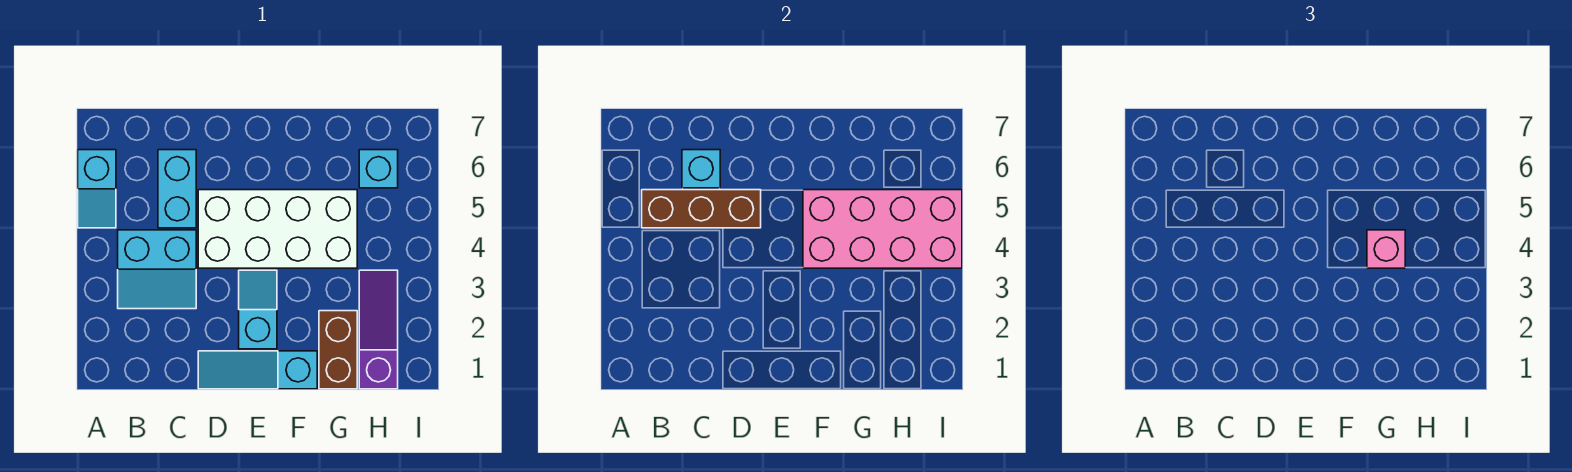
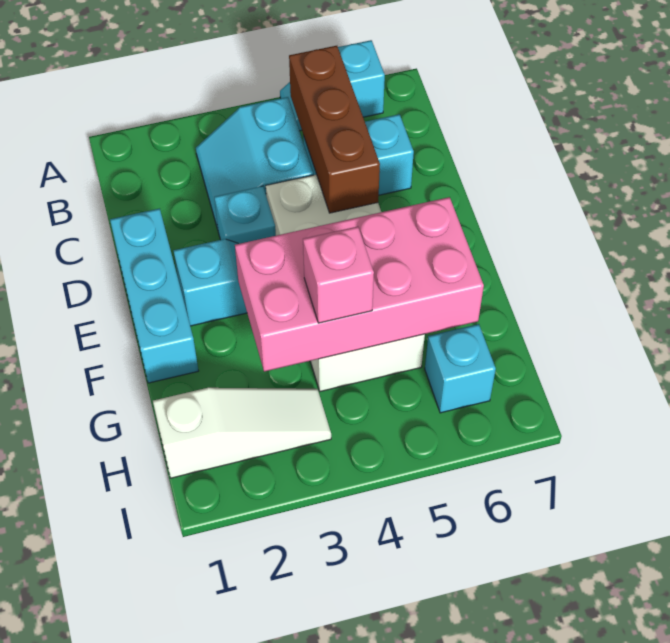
cyan brick C6 level 2 -> cyan brick D3 level 1
cyan slope D1:F1 level 1 top F -> cyan brick D1:F1 level 1
pink brick F4:I5 level 2 -> pink brick F3:G6 level 2
brown brick G1:G2 level 1 -> none
purple slope H1:H3 level 1 top 1 -> white slope H1:H3 level 1 top 1

